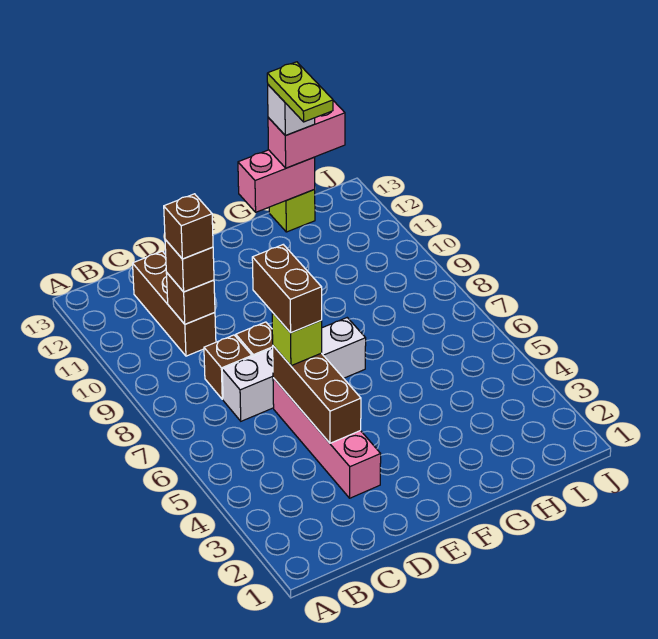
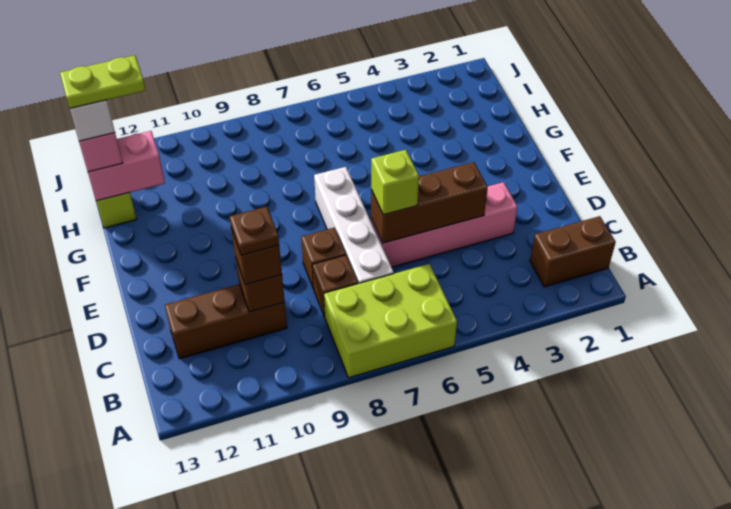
none -> lime brick A6:B8 level 1
brown brick C10 level 4 -> brown plate C10 level 4
brown brick D6:D7 level 4 -> brown brick B1:B2 level 1
pink brick G13:H13 level 2 -> pink brick H12:H13 level 2

